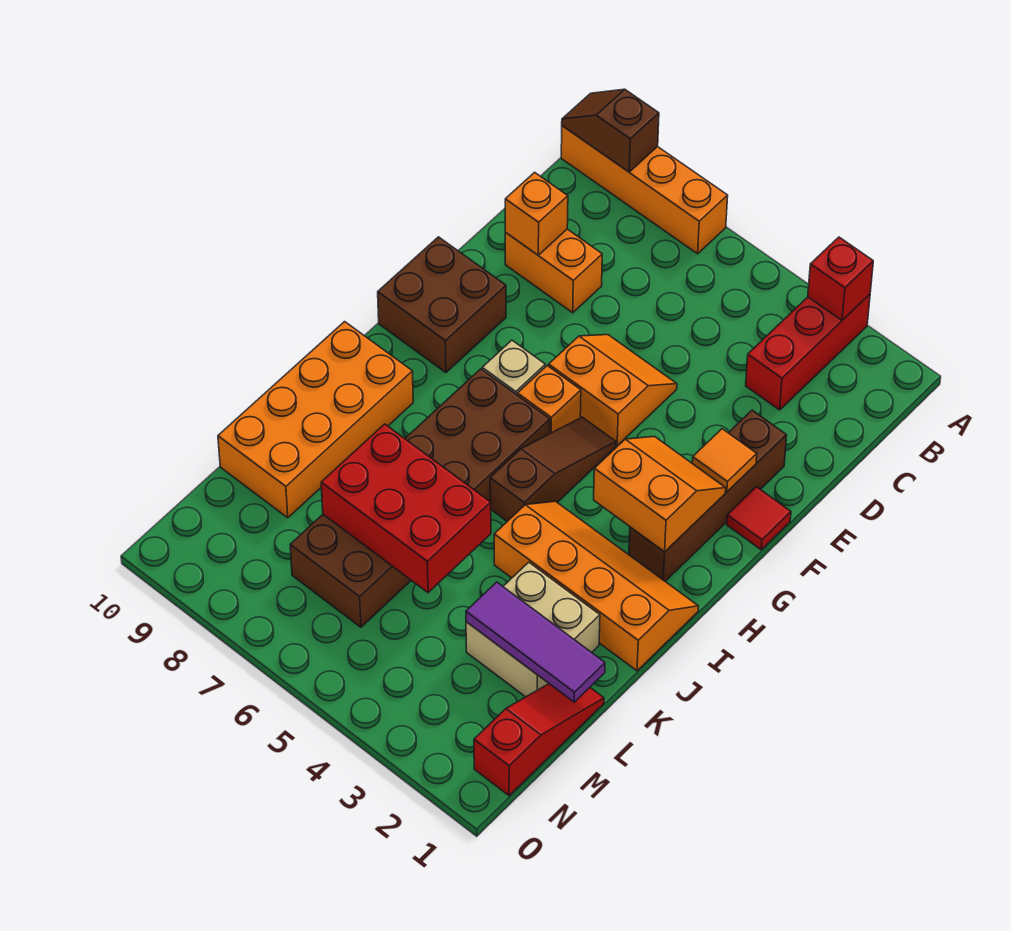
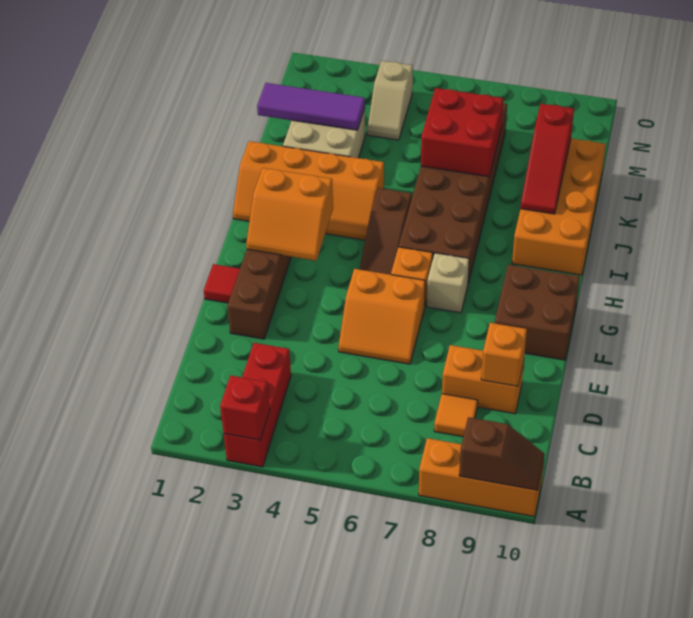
orange brick A7:A10 level 1 -> orange brick A8:A10 level 1
orange tile F2 level 2 -> orange tile C8 level 1
red brick K5:L7 level 2 -> red brick K6:L7 level 2
red slope L1:N1 level 1 top N -> red slope J9:L9 level 2 top L
none -> tan slope M4:N4 level 1 top N

